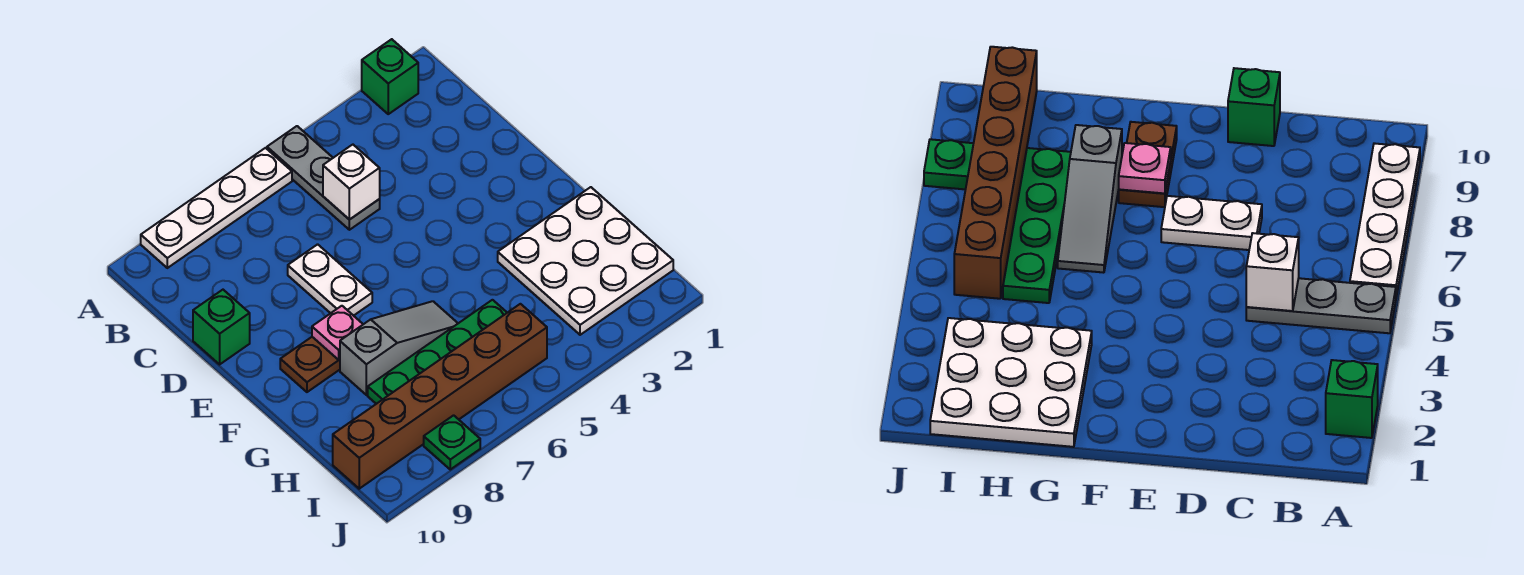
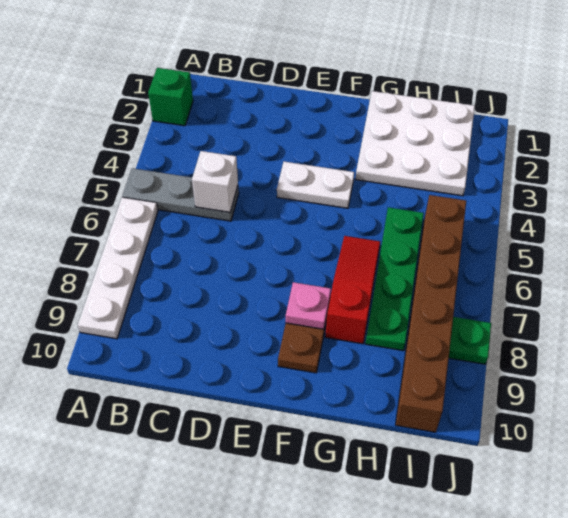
white plate D7:E7 level 1 -> white plate E4:F4 level 1
green brick D10 level 1 -> none
grey slope G6:G8 level 1 top 8 -> red slope G6:G8 level 1 top 8

